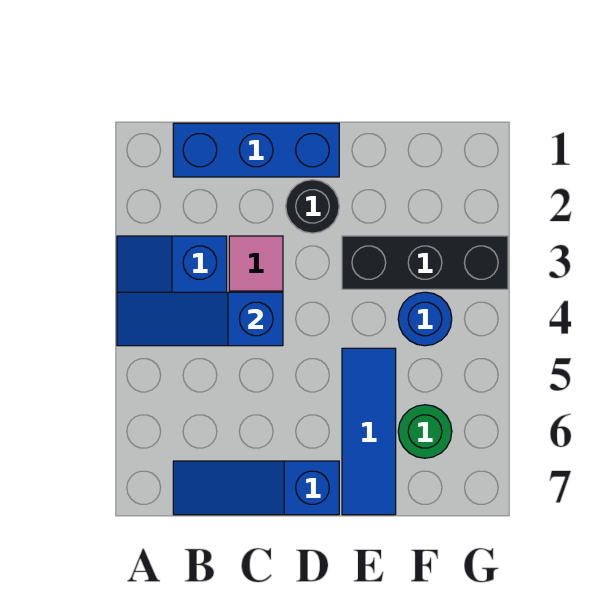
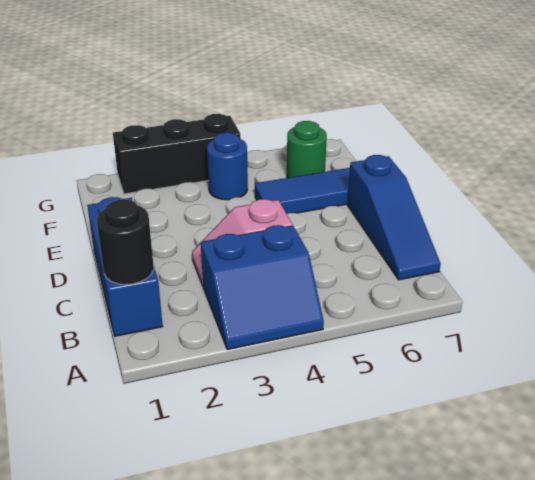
blue slope A4:C4 level 2 top C -> none
black round brick D2 level 1 -> black round brick B1 level 2
black brick E3:G3 level 1 -> black brick G2:G4 level 1

